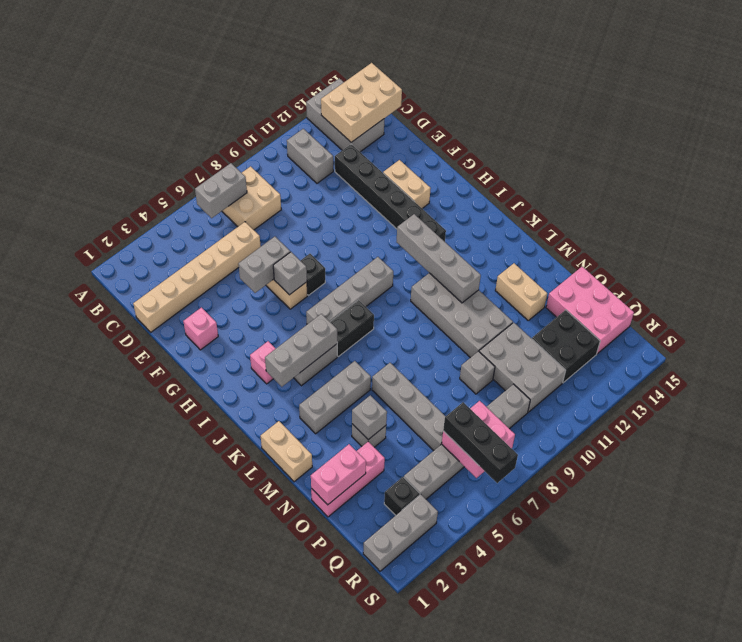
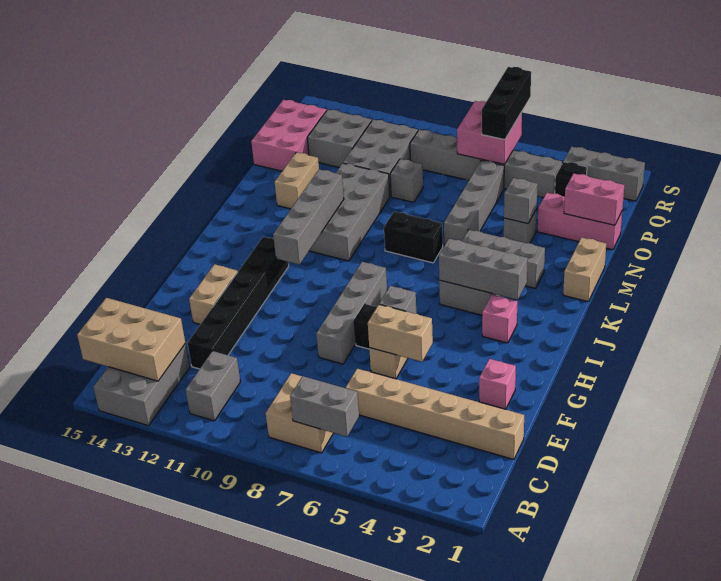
grey brick F5:F6 level 2 -> tan brick F5:F6 level 2
grey brick I6:I9 level 1 -> grey brick F8:I8 level 1
black brick J6:J7 level 1 -> black brick L7:L8 level 1
black brick P12:Q13 level 1 -> grey brick P12:Q13 level 1

